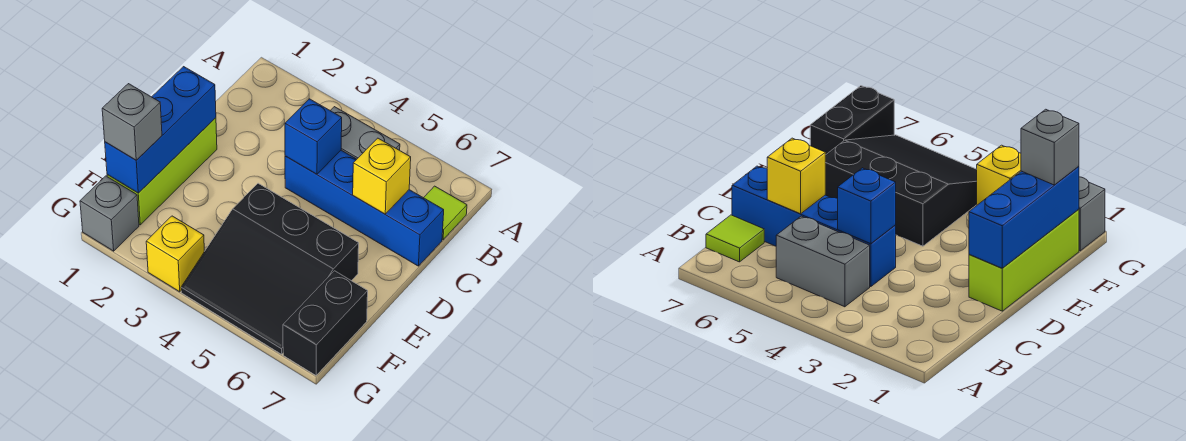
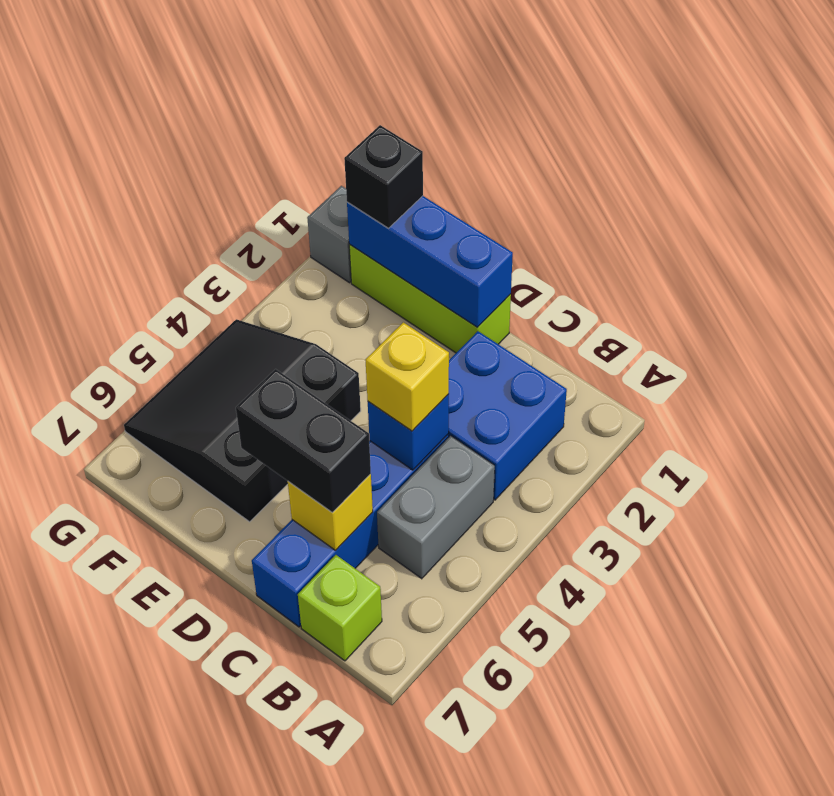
none -> blue brick B2:C3 level 1
lime tile B7 level 1 -> lime brick B7 level 1
grey brick F1 level 3 -> black brick F1 level 3
black brick F7:G7 level 1 -> black brick C6:D6 level 3
yellow brick G3 level 1 -> yellow brick C4 level 3

